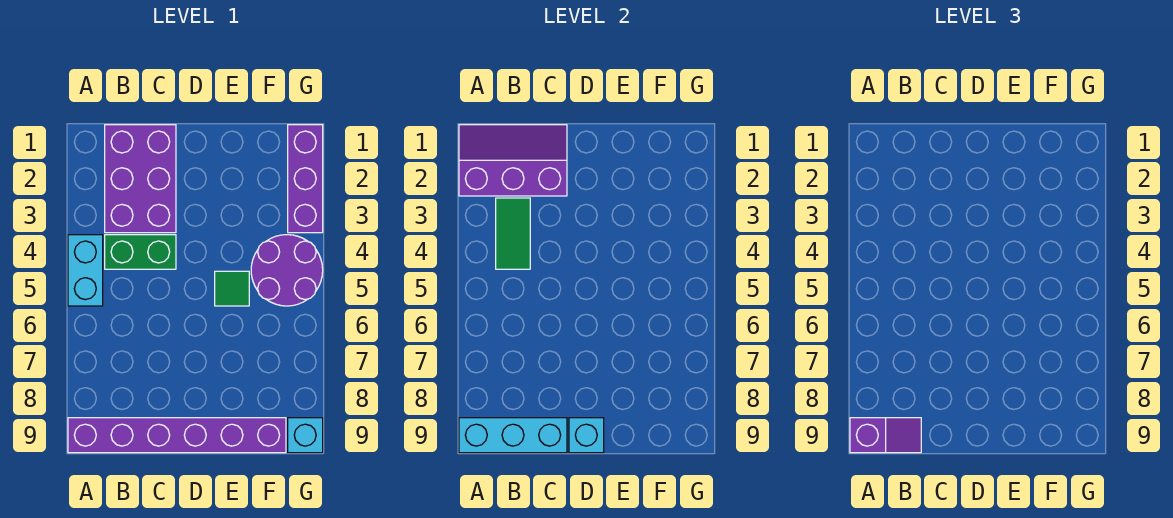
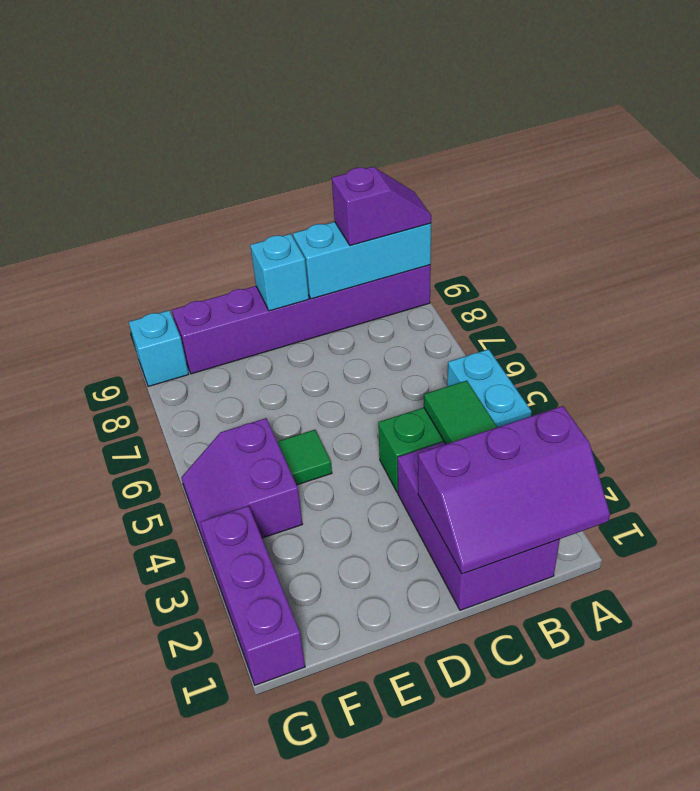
purple slope A9:B9 level 3 top A -> purple slope A9:B9 level 3 top B
purple round brick F4:G5 level 1 -> purple slope F4:G5 level 1 top F

